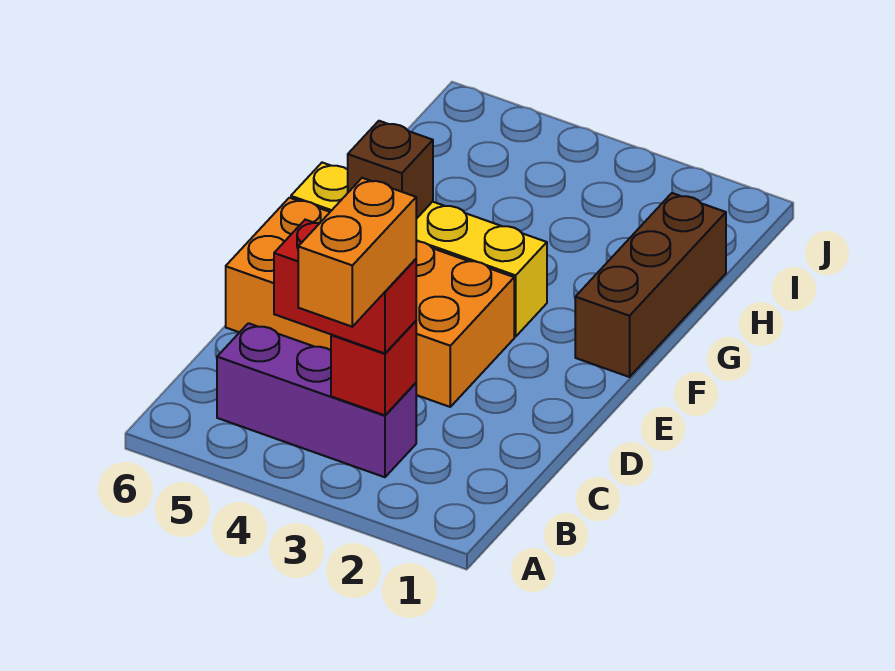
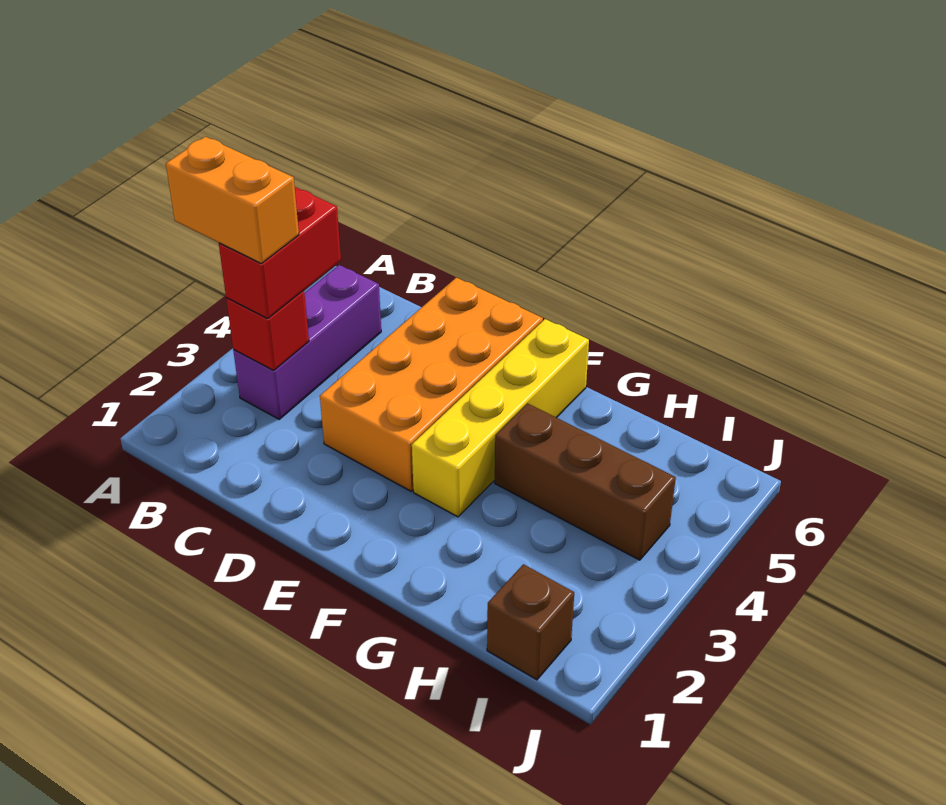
brown brick F1:H1 level 1 -> brown brick G4:I4 level 1
brown brick F5 level 2 -> brown brick I1 level 1

